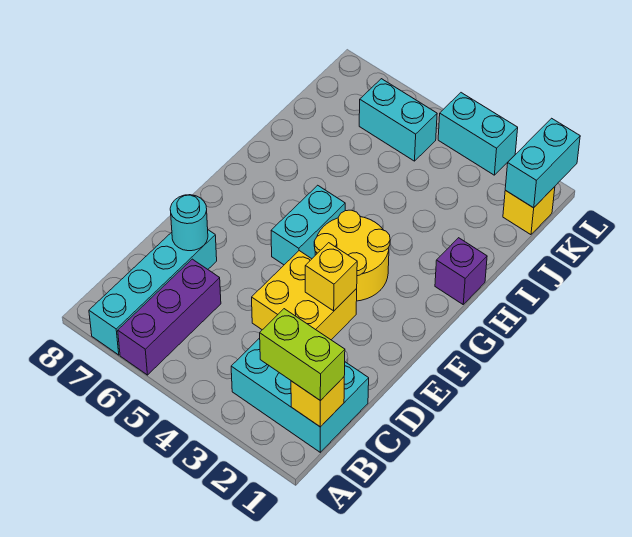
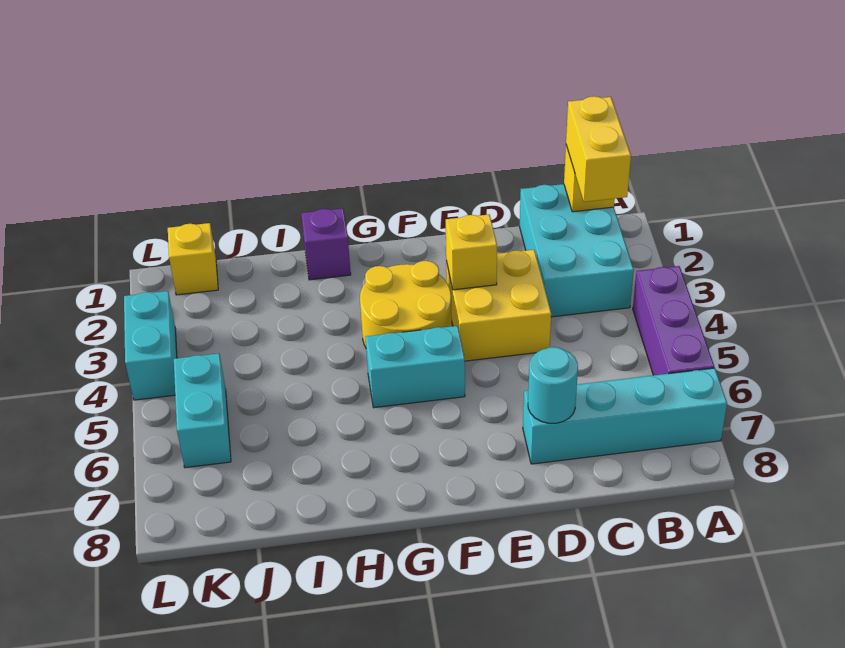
purple brick A6:C6 level 1 -> purple brick A4:A6 level 1
lime brick B1:B2 level 3 -> yellow brick B1:B2 level 3
cyan brick K1:L1 level 2 -> none

